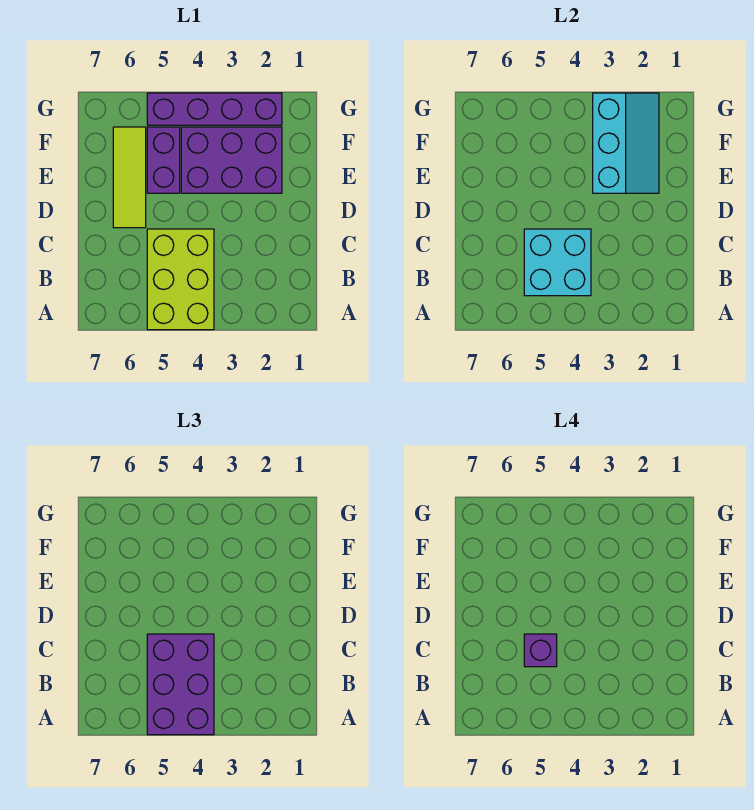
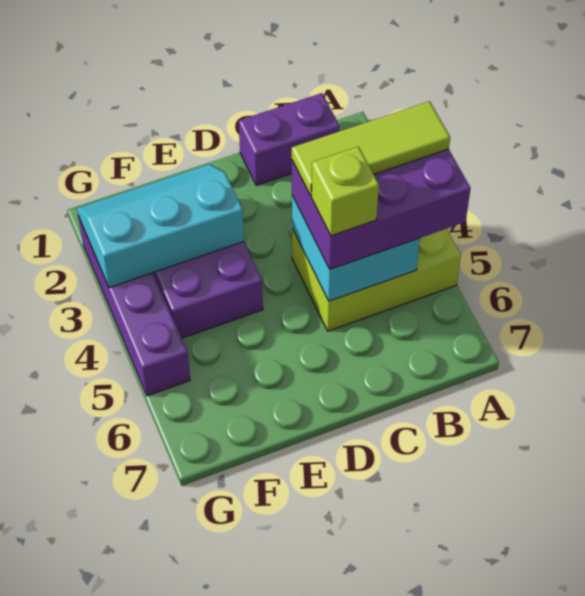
purple brick C5 level 4 -> lime brick C5 level 4
lime tile D6:F6 level 1 -> lime tile A4:C4 level 4
purple brick E5:F5 level 1 -> purple brick B1:C1 level 1

